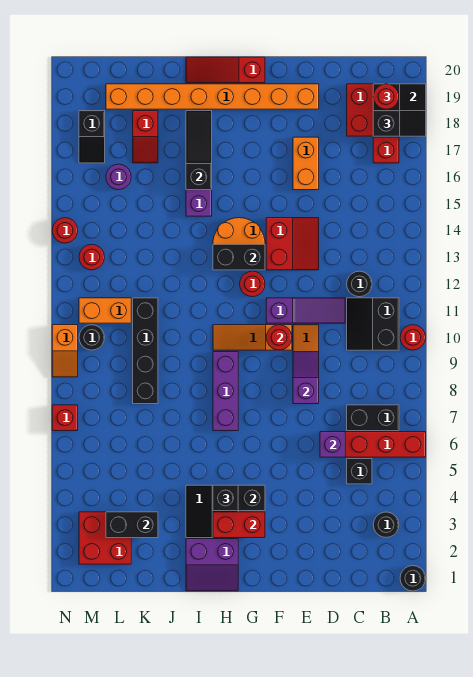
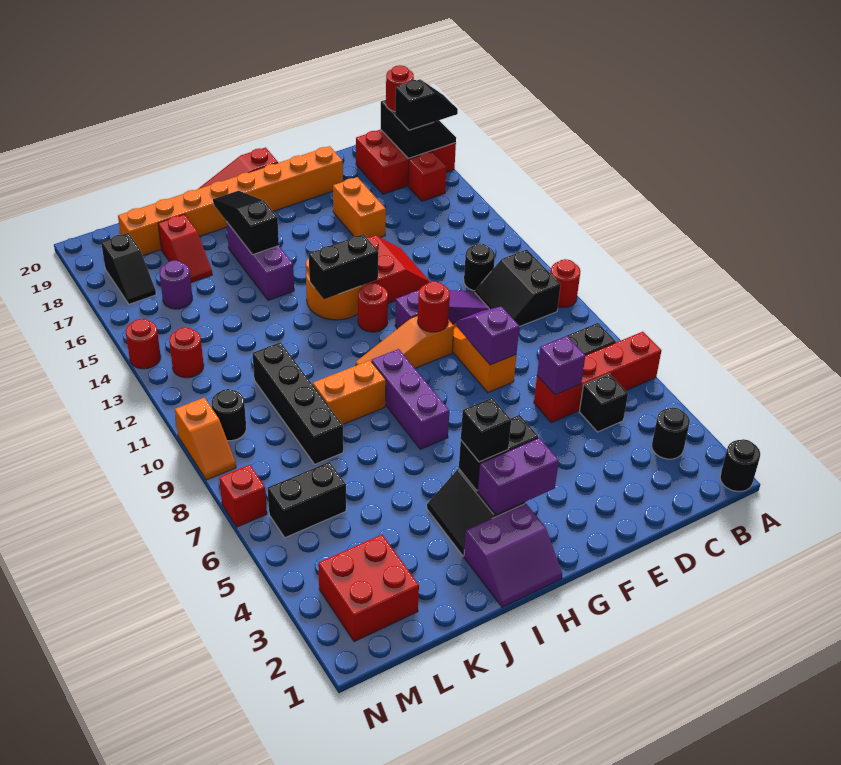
red brick G3:H3 level 2 -> purple brick G3:H3 level 2
black brick K3:L3 level 2 -> black brick L6:M6 level 1
orange brick L11:M11 level 1 -> orange brick I9:J9 level 1

